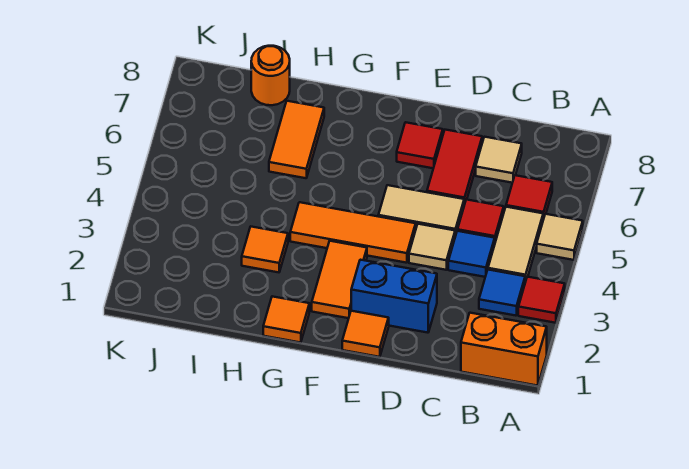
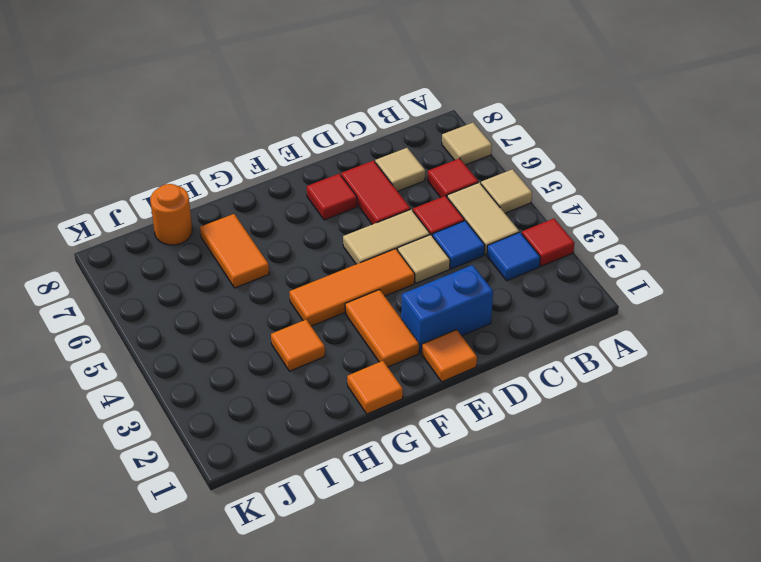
orange brick A1:B1 level 1 -> none
none -> tan tile A7 level 1

